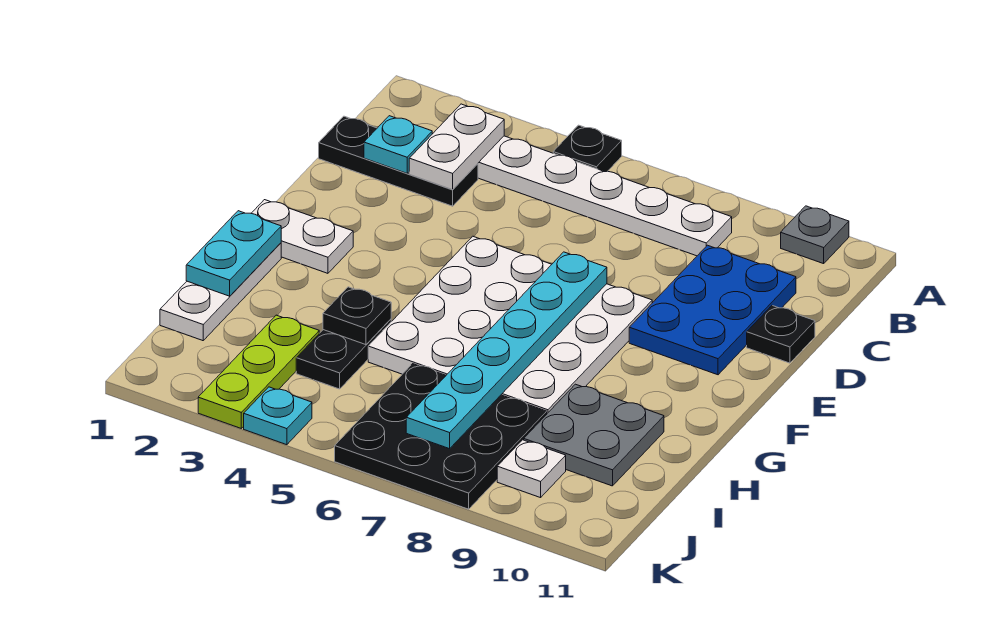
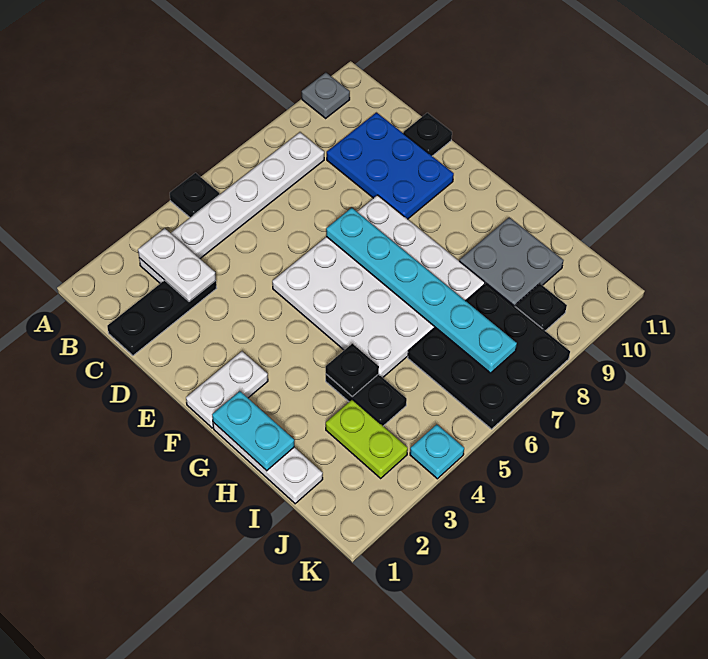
cyan plate C2 level 2 -> none
lime plate I3:K3 level 1 -> lime plate I3:J3 level 1
white plate J9 level 1 -> black plate J9 level 1

